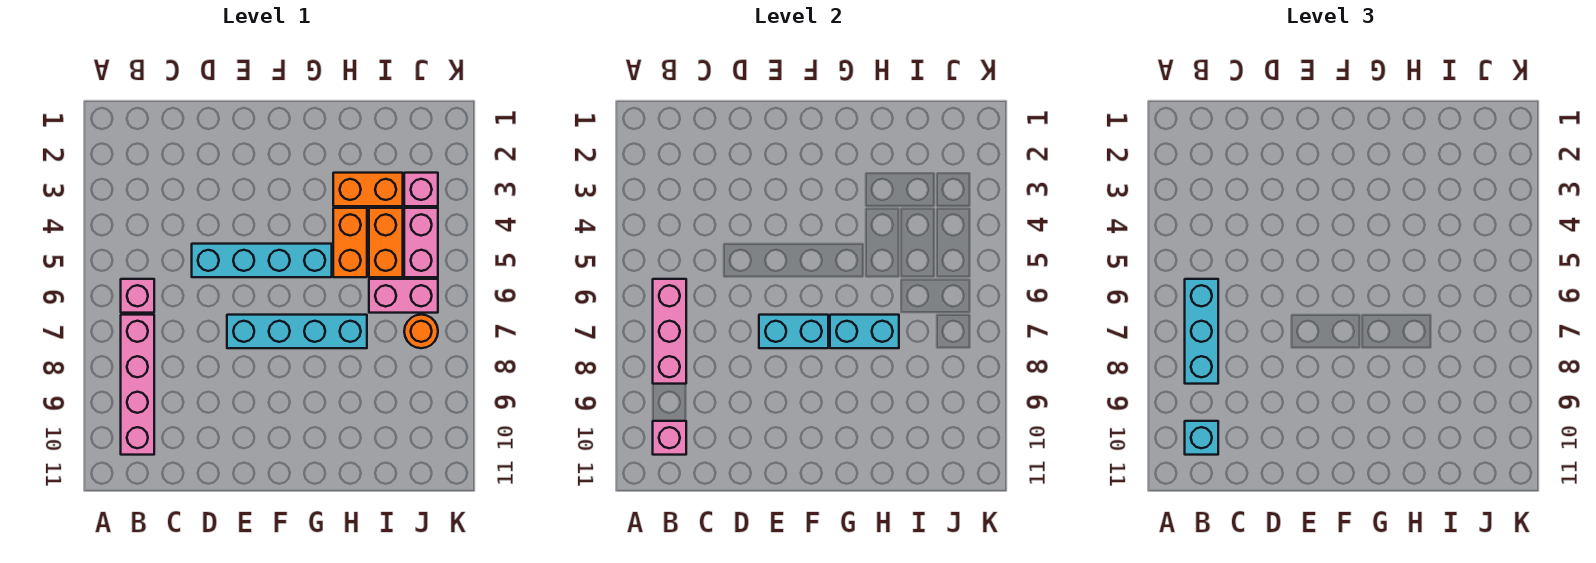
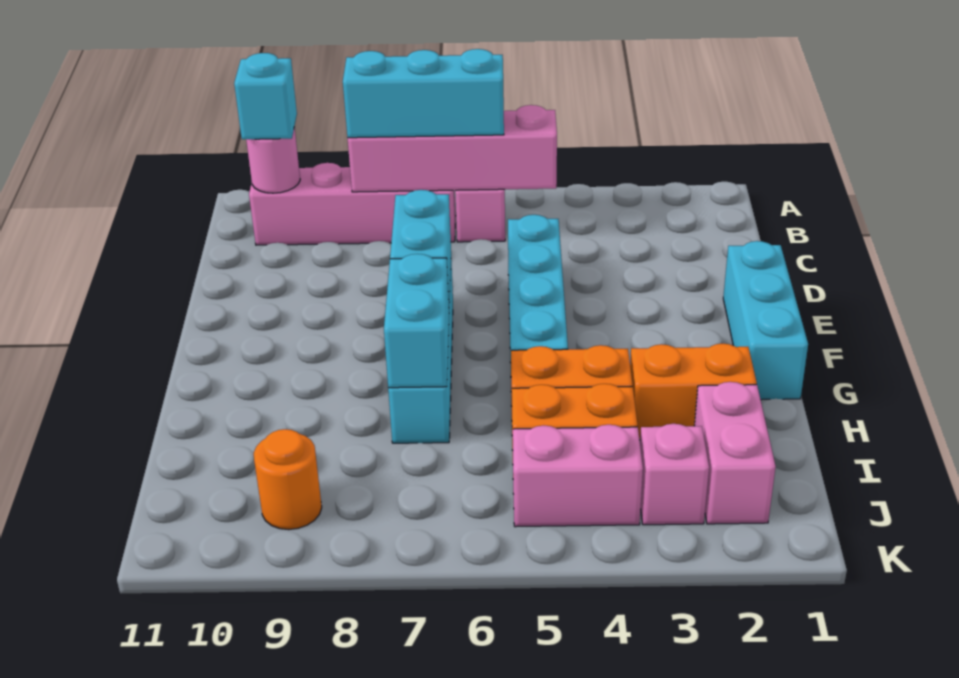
pink brick B6:B8 level 2 -> pink brick B5:B8 level 2
pink brick B10 level 2 -> pink round brick B10 level 2
none -> cyan brick E1:G1 level 1
orange brick H3:I3 level 1 -> orange brick H2:H3 level 1
pink brick I6:J6 level 1 -> pink brick I2:J2 level 1
orange round brick J7 level 1 -> orange round brick J9 level 1

